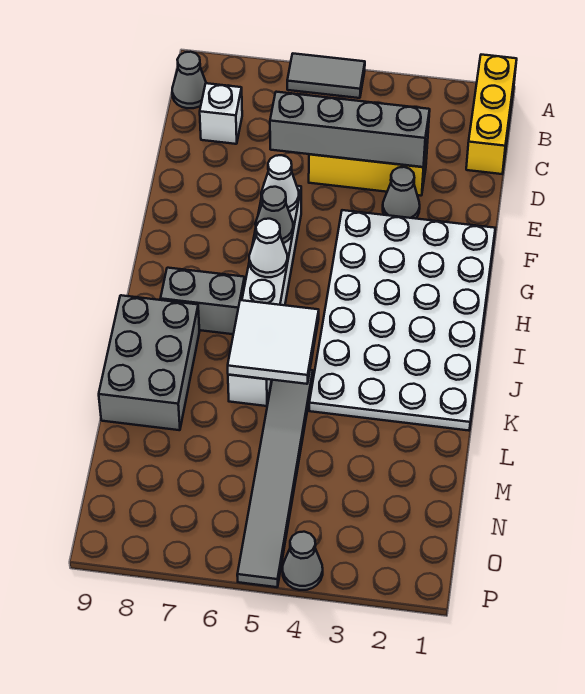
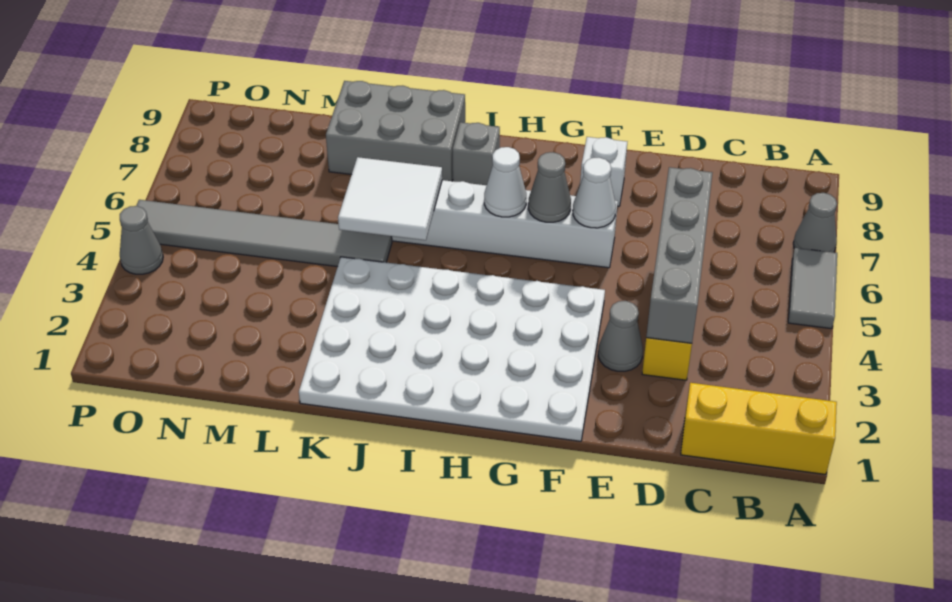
grey cone B9 level 1 -> grey cone A7 level 1
white brick C8 level 1 -> white brick F8 level 1
grey brick I7:I8 level 1 -> grey brick I8 level 1

